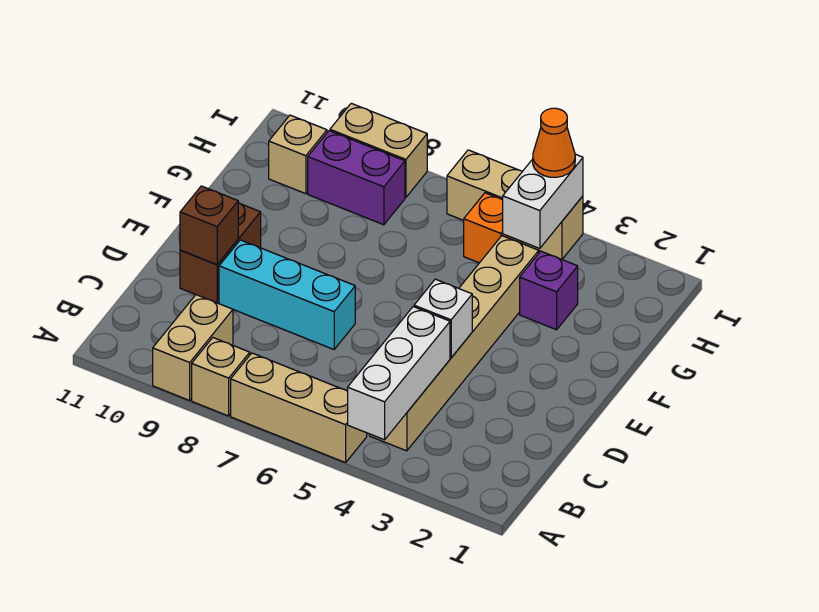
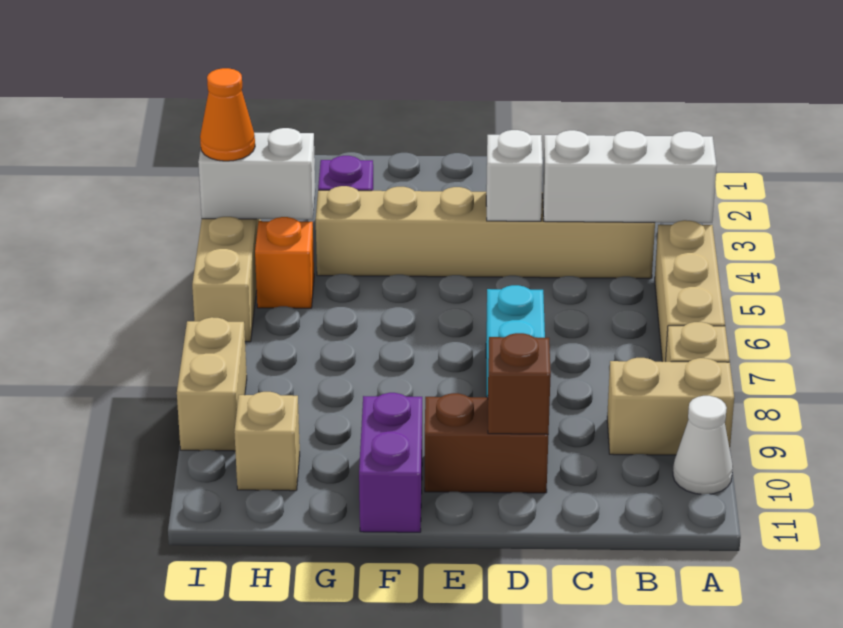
none -> white cone A10 level 1
purple brick H8:H9 level 1 -> purple brick F10:F11 level 1

